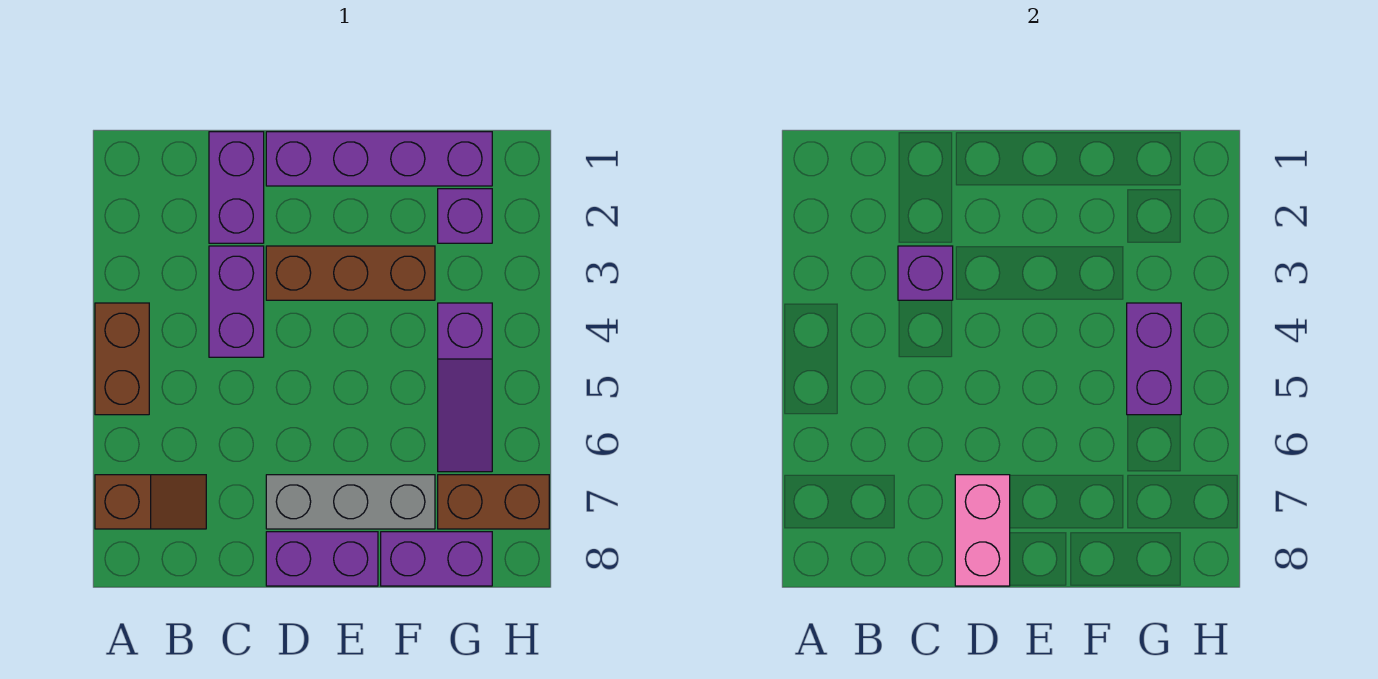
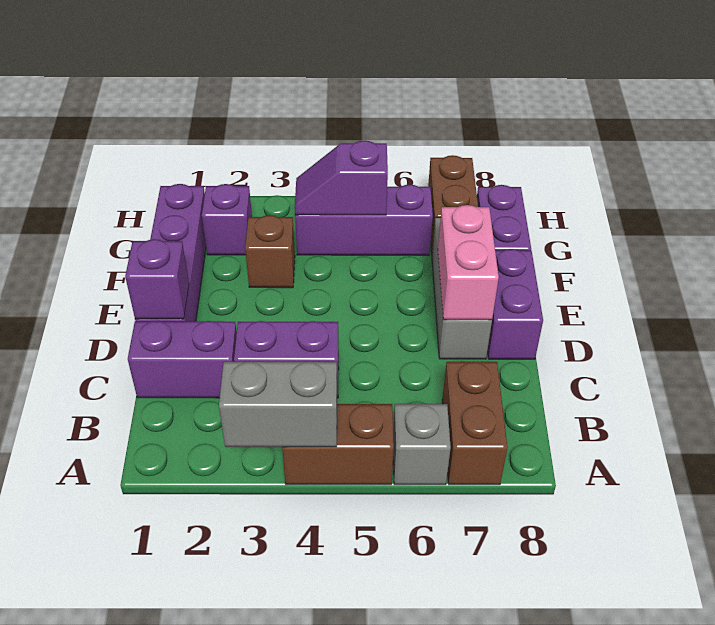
none -> grey brick A3:A4 level 2
none -> grey brick A6 level 1
brown slope A7:B7 level 1 top A -> brown brick A7:B7 level 1
purple brick C3 level 2 -> purple brick D1 level 2
brown brick D3:F3 level 1 -> brown brick F3 level 1
pink brick D7:D8 level 2 -> pink brick D7:E7 level 2
purple slope G4:G6 level 1 top 4 -> purple brick G4:G6 level 1
purple brick G4:G5 level 2 -> purple slope G4:G5 level 2 top 5

